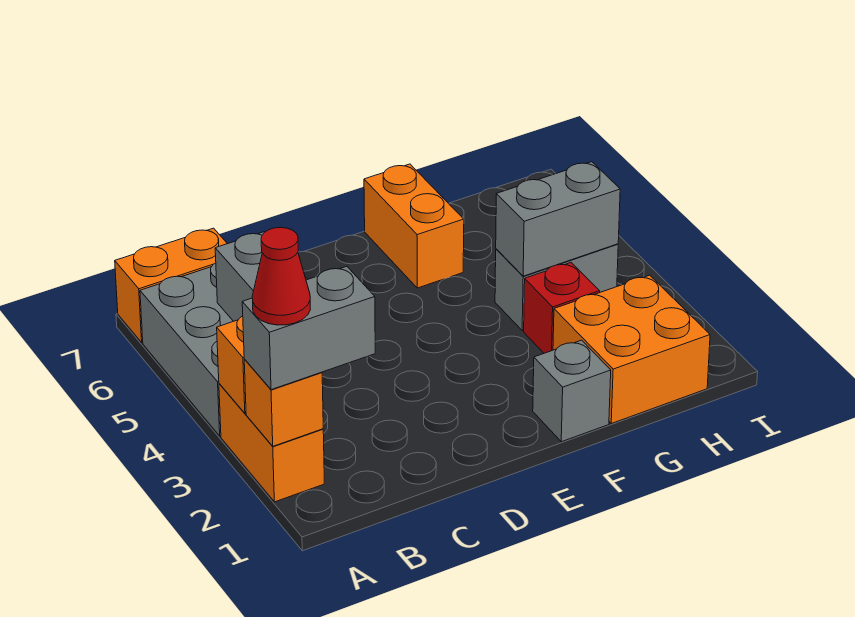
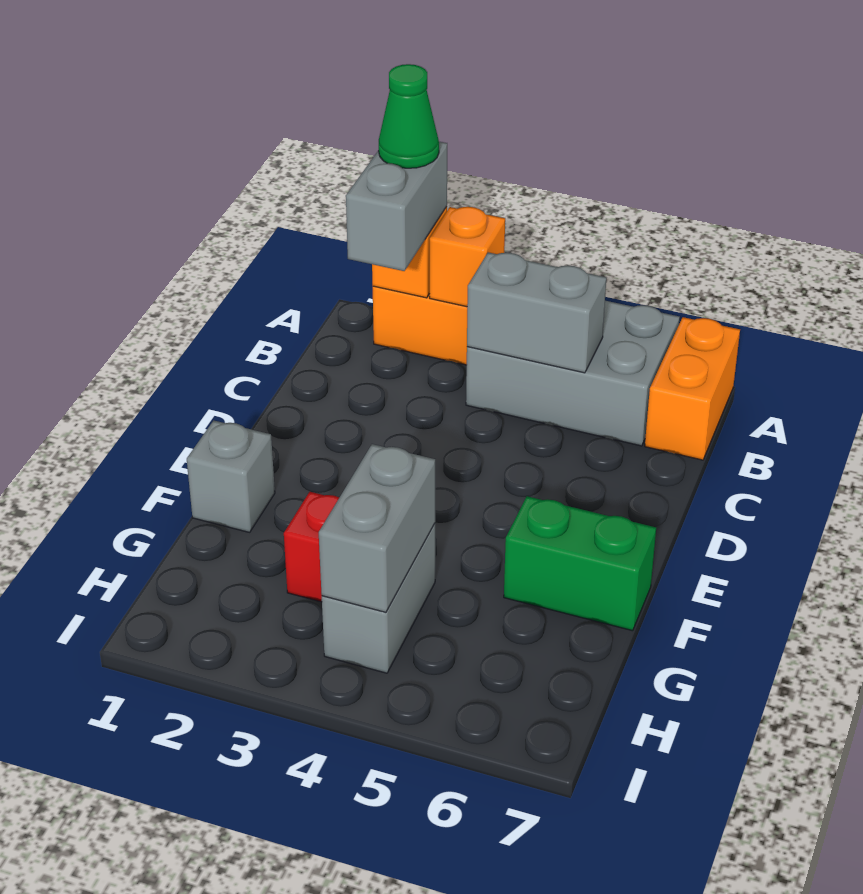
red cone A2 level 4 -> green cone A2 level 4
orange brick F6:F7 level 1 -> green brick F6:F7 level 1
orange brick G1:H2 level 1 -> none

